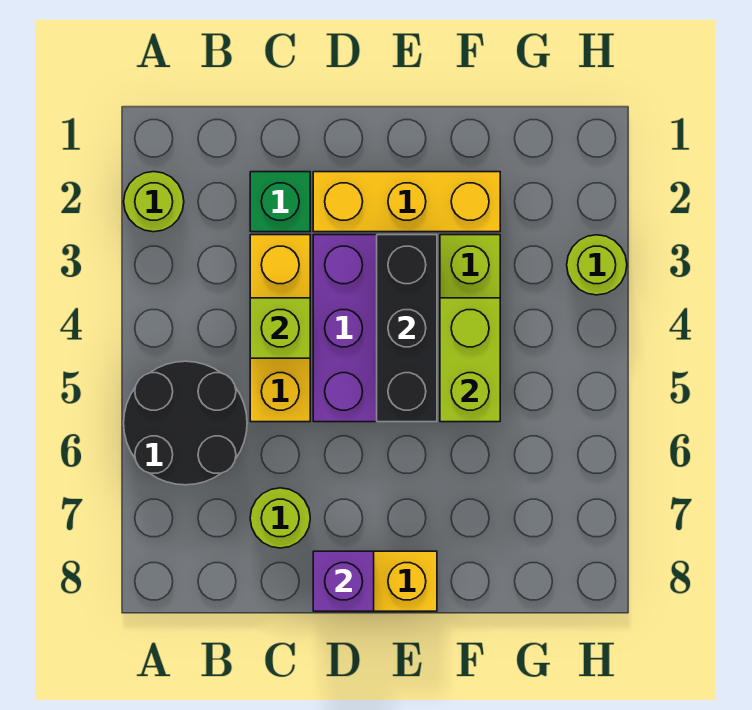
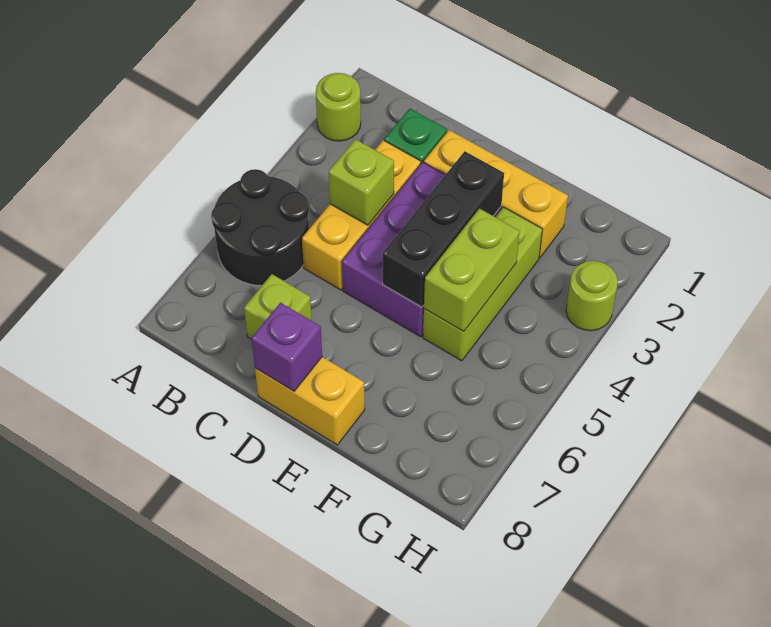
lime round brick C7 level 1 -> lime brick C7 level 1

